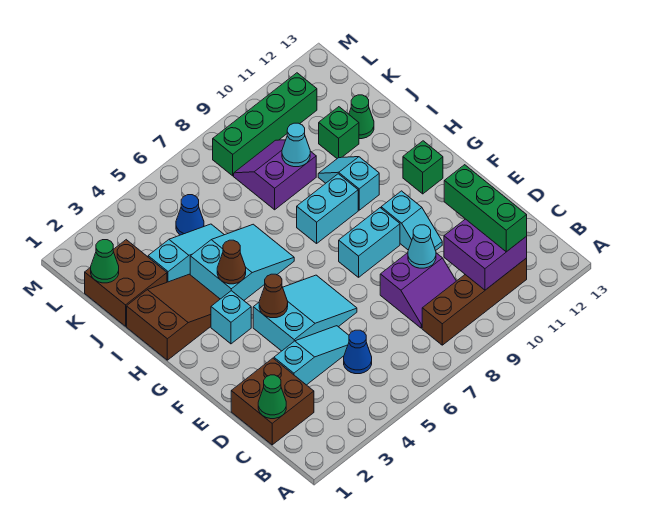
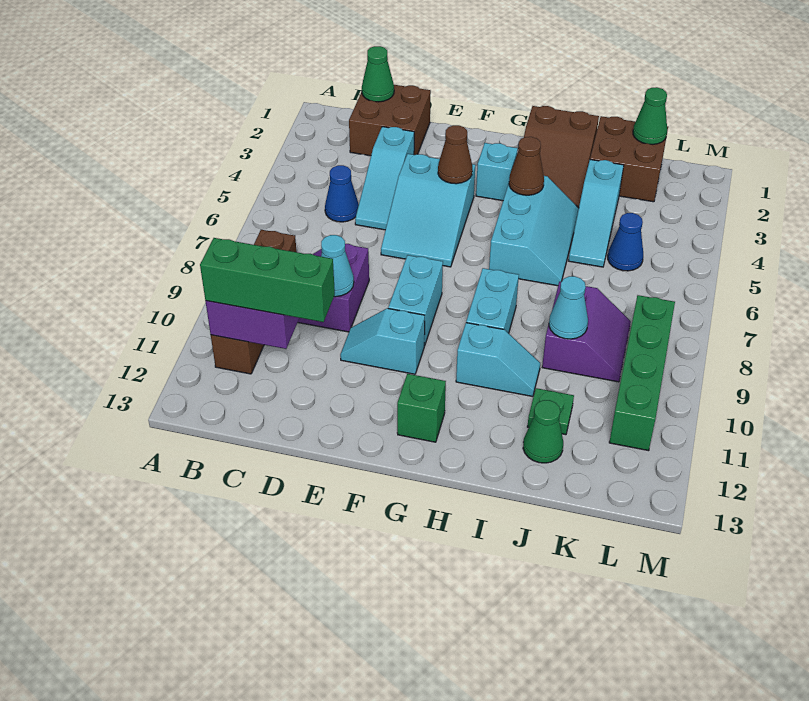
cyan slope H4:I6 level 1 top 4 -> cyan slope H4:I6 level 1 top H
green brick J11 level 1 -> green plate J11 level 1

